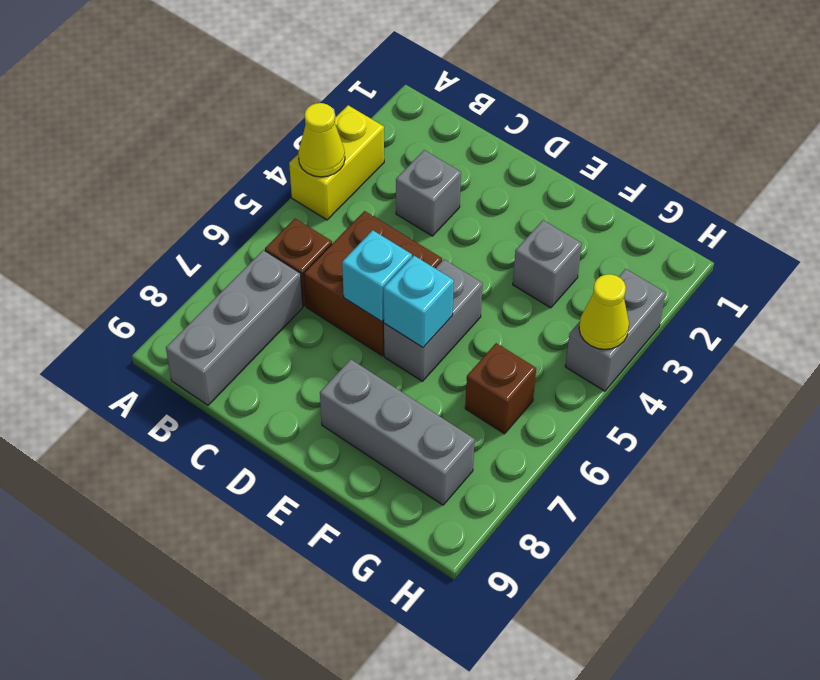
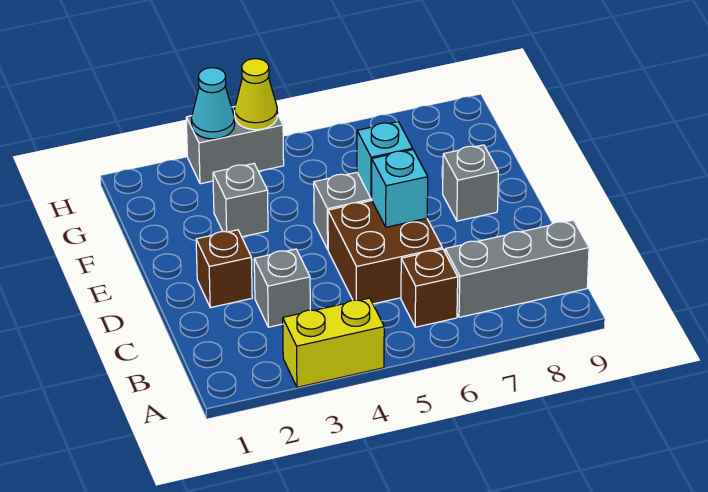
yellow cone A4 level 2 -> none
grey brick E8:G8 level 1 -> grey brick E8 level 1
brown brick G6 level 1 -> brown brick D2 level 1
none -> cyan cone H3 level 2

